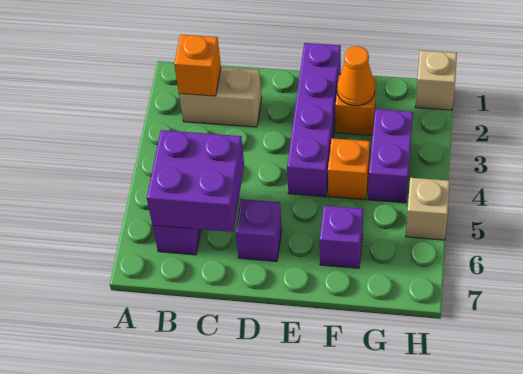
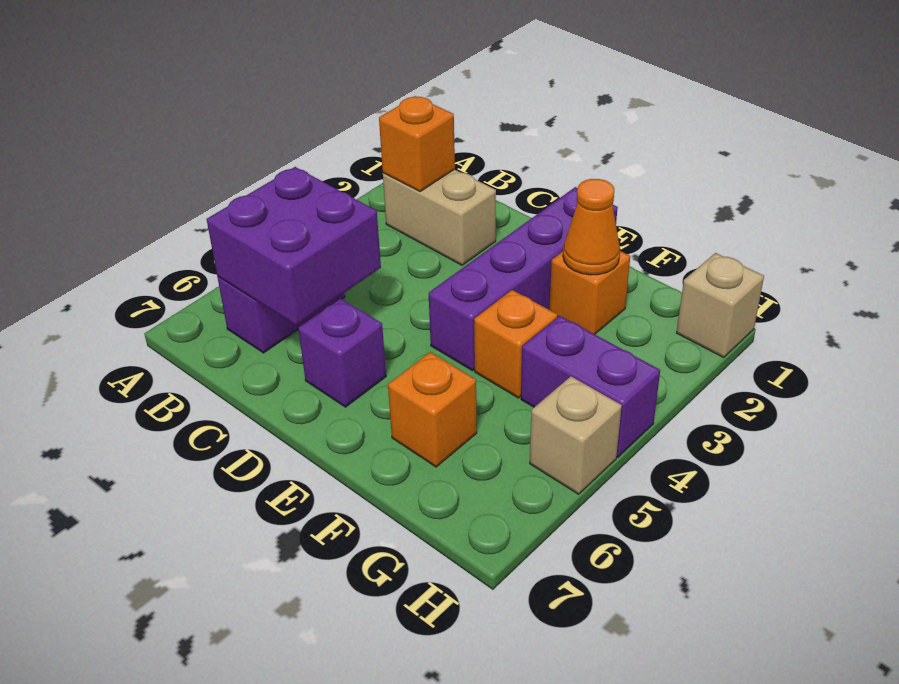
purple brick F6 level 1 -> orange brick F6 level 1
purple brick G3:G4 level 1 -> purple brick G4:H4 level 1

